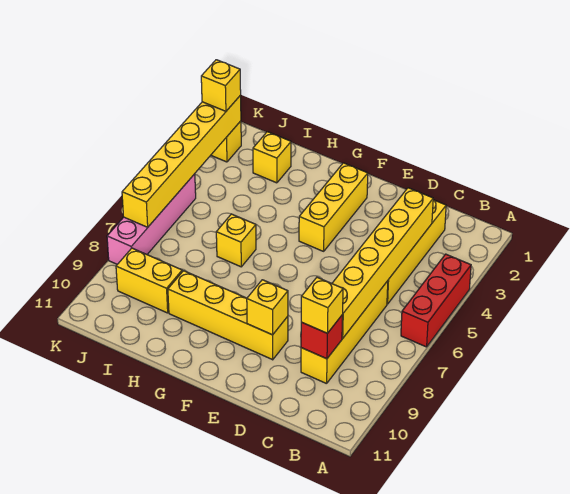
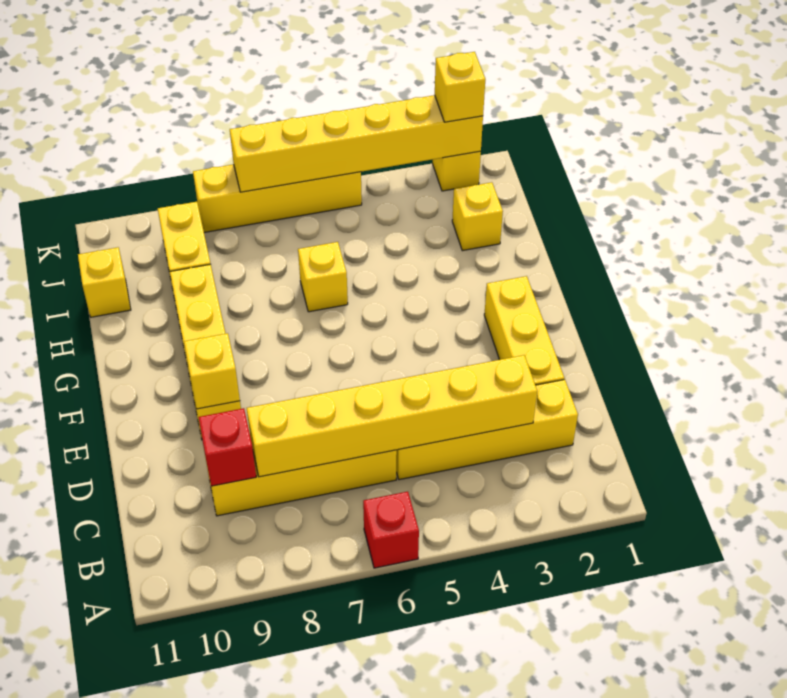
red brick A4:A6 level 1 -> red brick A6 level 1
yellow brick C9 level 3 -> yellow brick I11 level 1
yellow brick F2:F4 level 1 -> yellow brick D2:F2 level 1
pink brick K5:K8 level 1 -> yellow brick K5:K8 level 1

